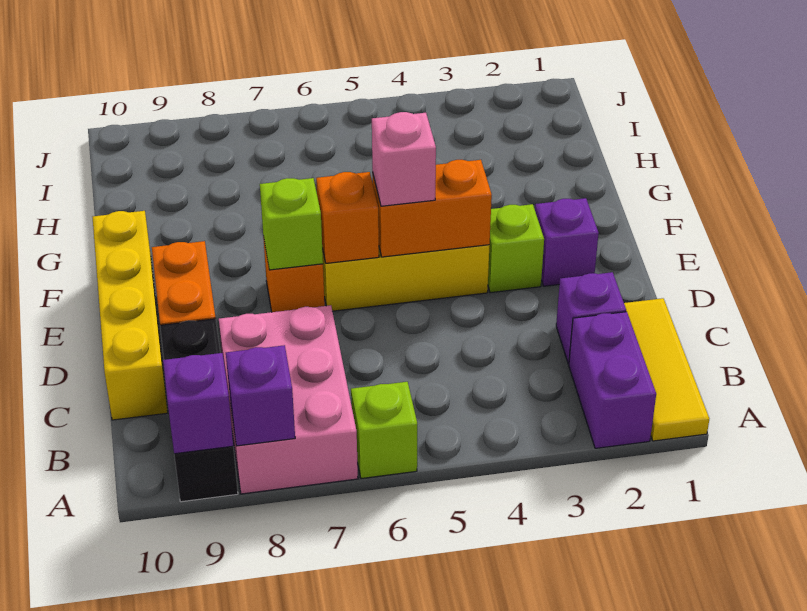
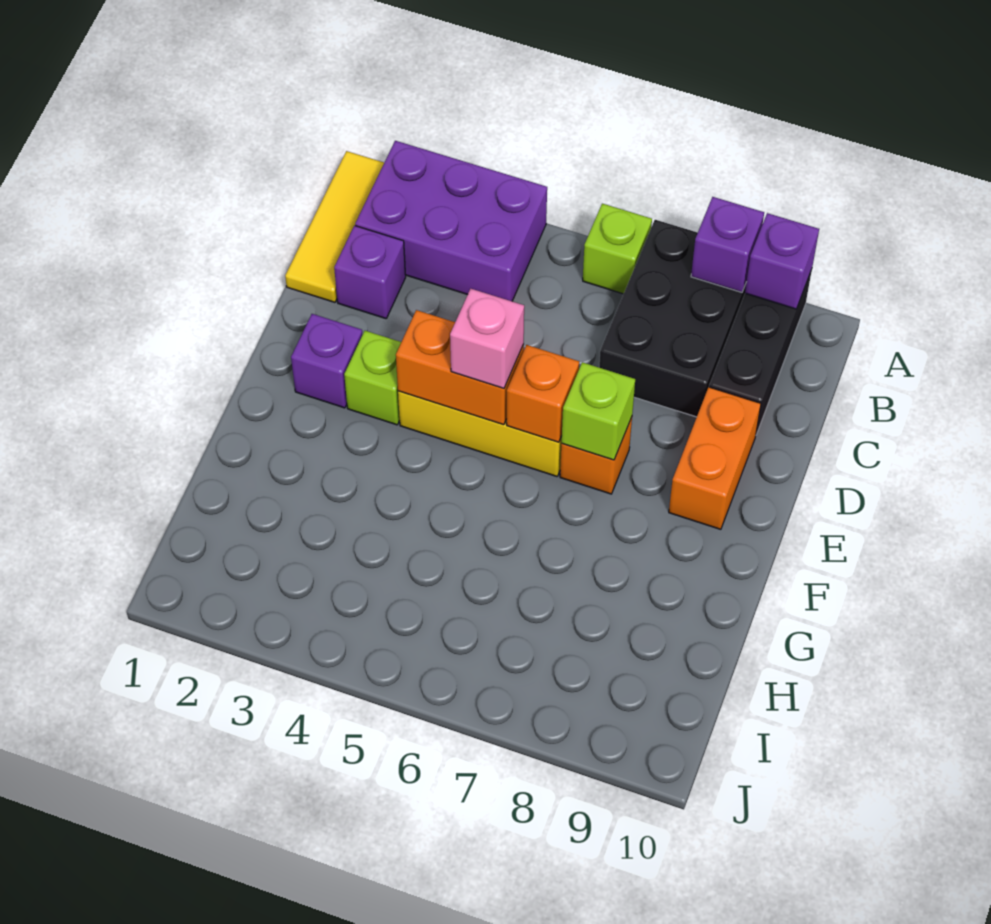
purple brick A2:B2 level 1 -> purple brick A2:B4 level 1
pink brick A7:C8 level 1 -> black brick A7:C8 level 1
yellow brick C10:F10 level 1 -> none

